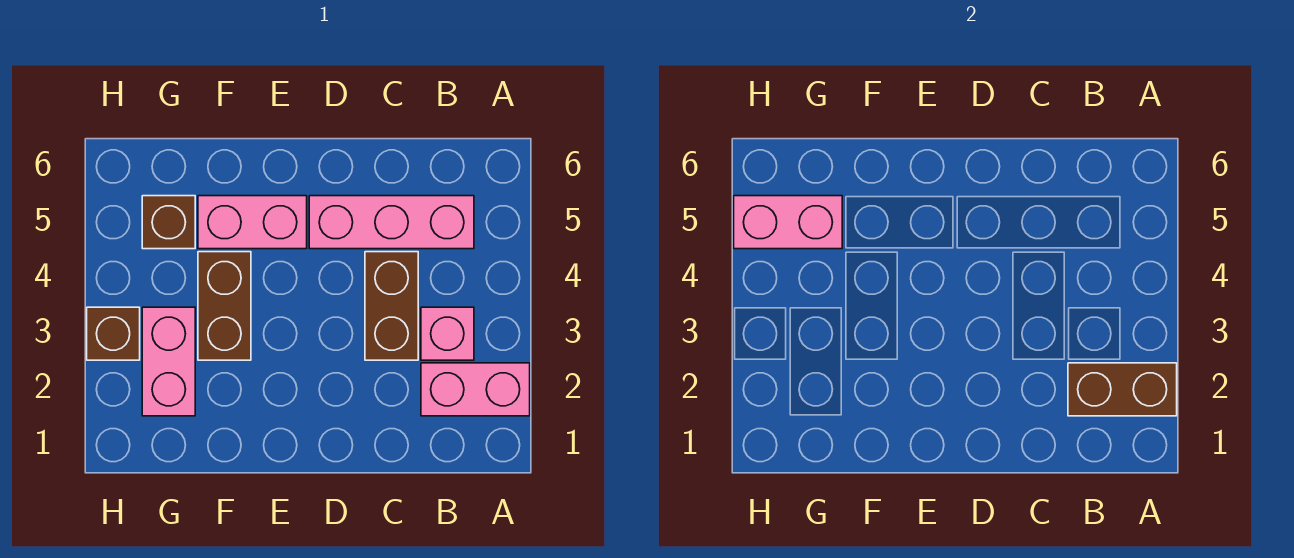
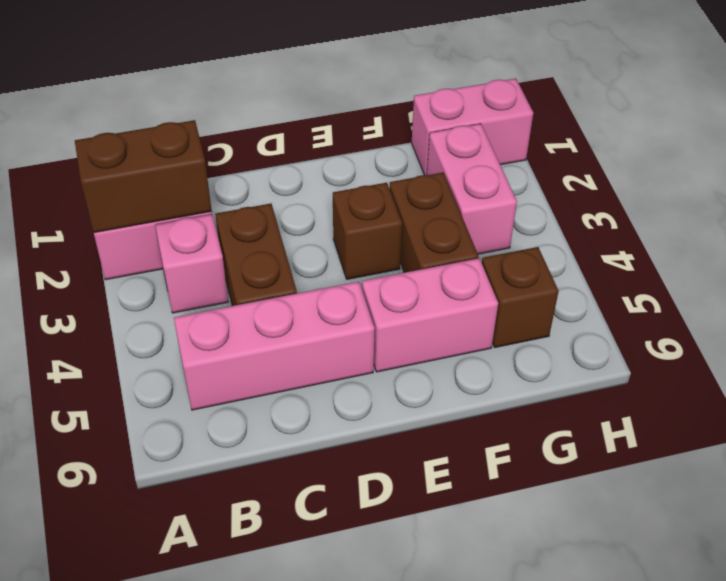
pink brick G5:H5 level 2 -> pink brick G1:H1 level 1
brown brick H3 level 1 -> brown brick E3 level 1

